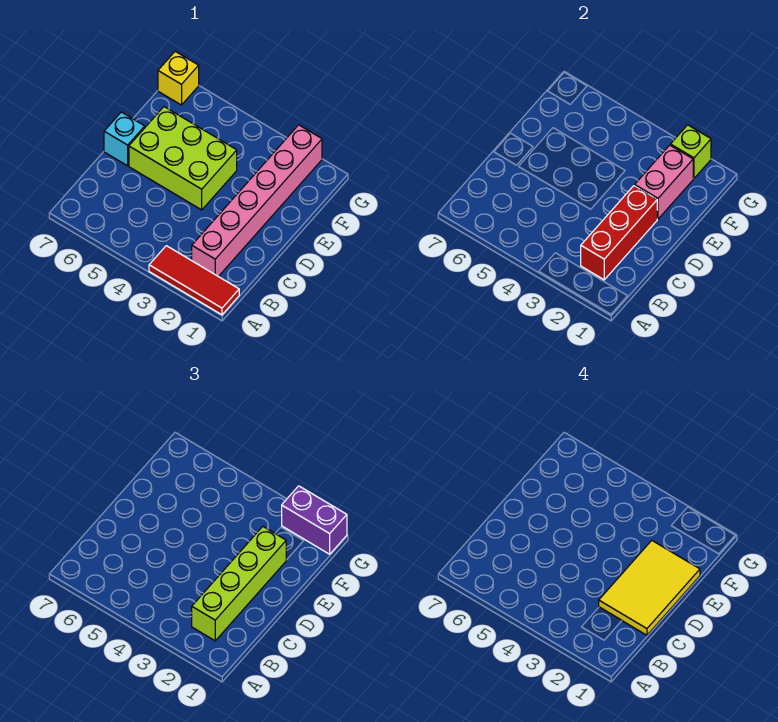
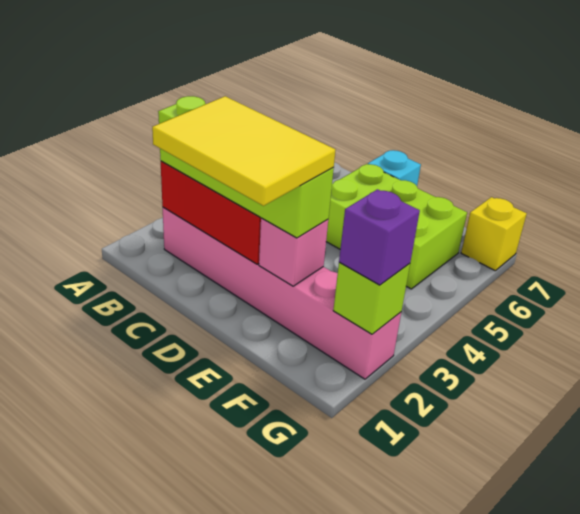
red tile A1:A3 level 1 -> none
lime brick D4:E6 level 1 -> lime brick D5:F6 level 1
pink brick E2:F2 level 2 -> pink brick E2 level 2
purple brick G1:G2 level 3 -> purple brick G2 level 3

